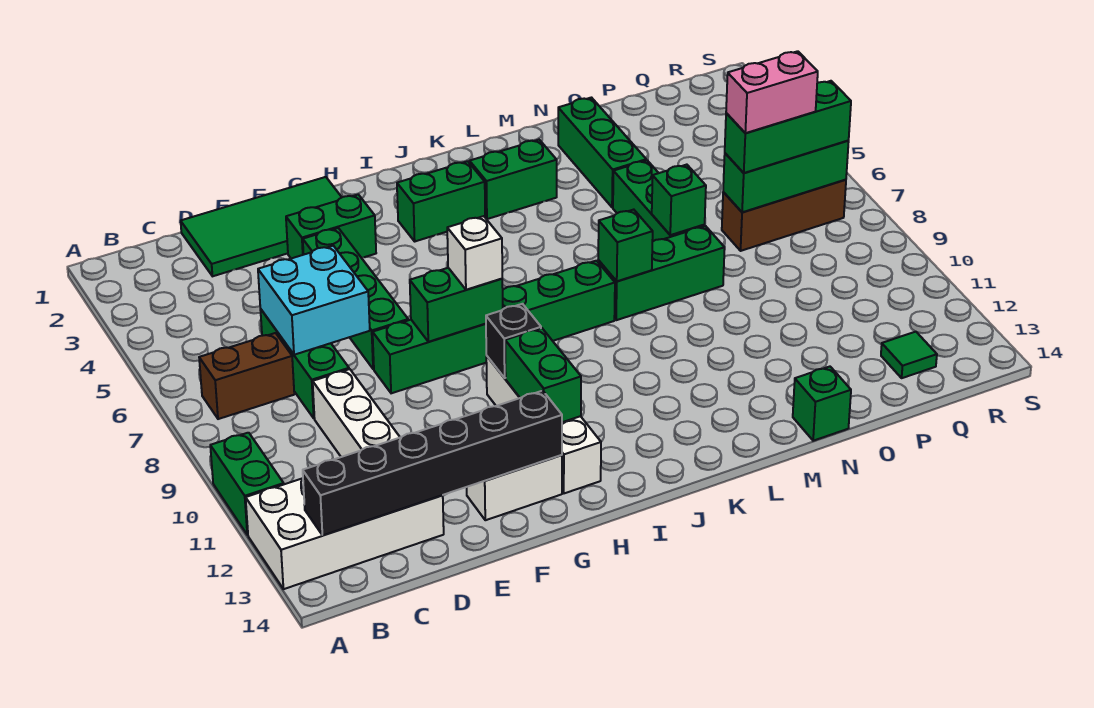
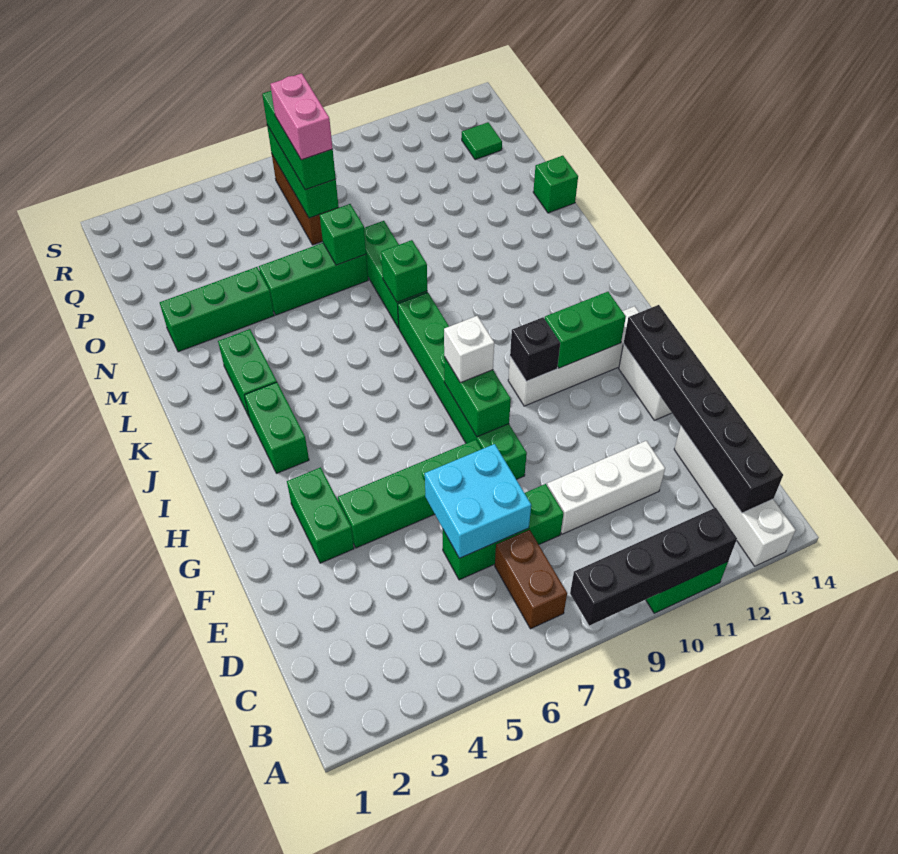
none -> black brick A8:A11 level 2
white brick A12:D13 level 1 -> white brick A13:D13 level 1
green tile D1:G2 level 1 -> none

